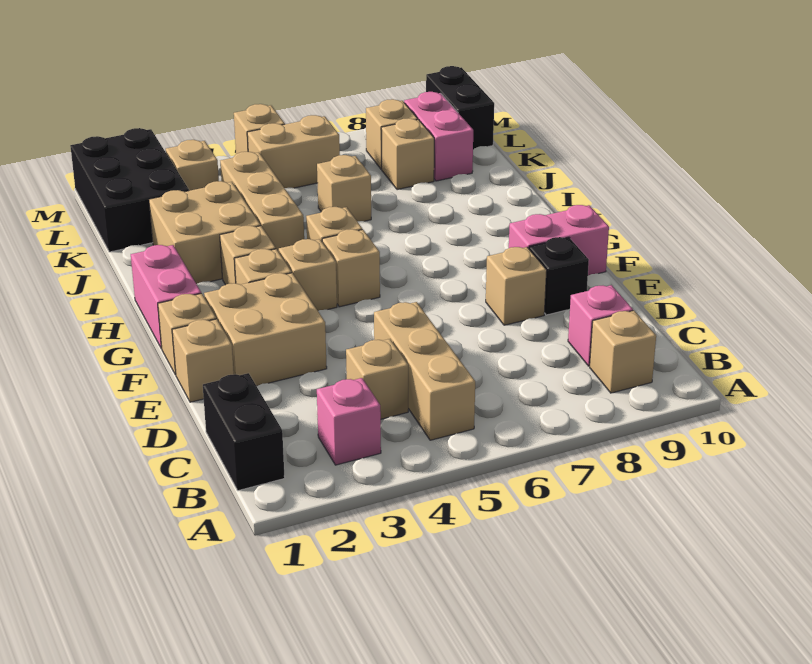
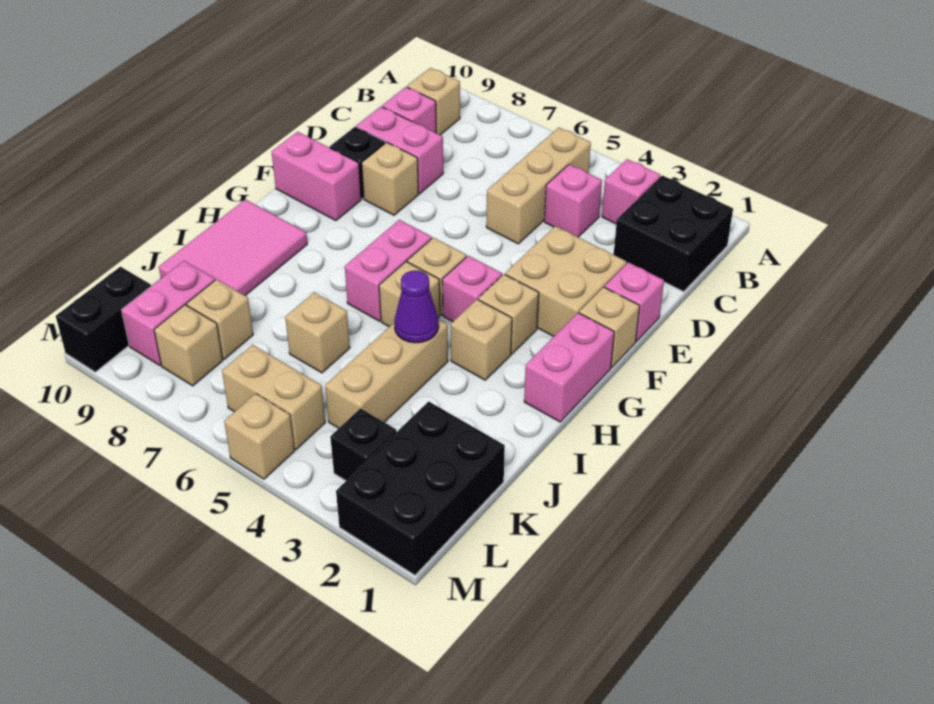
black brick B1:C1 level 1 -> black brick B1:C2 level 1
tan brick C4 level 1 -> pink brick C4 level 1
none -> pink brick D8:D9 level 1
tan brick E1 level 1 -> pink brick E1 level 1
tan brick G4 level 1 -> pink brick G4 level 1
none -> pink brick G6:H6 level 1
none -> pink tile H9:J10 level 1
tan brick I2:J3 level 1 -> none
none -> purple cone I4 level 2
tan brick L3 level 1 -> black brick L3 level 1

